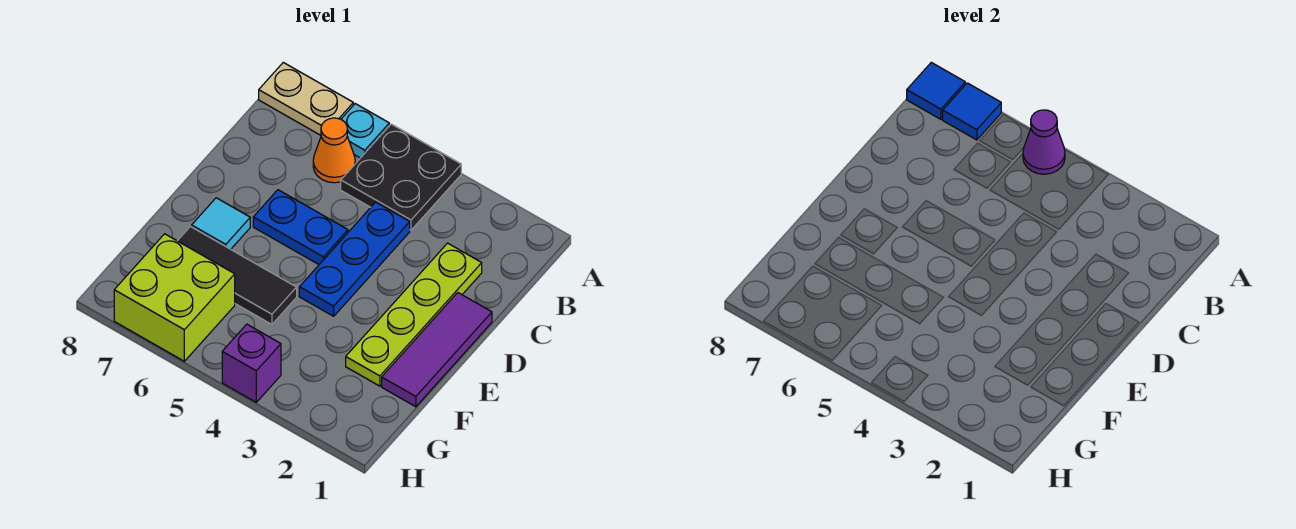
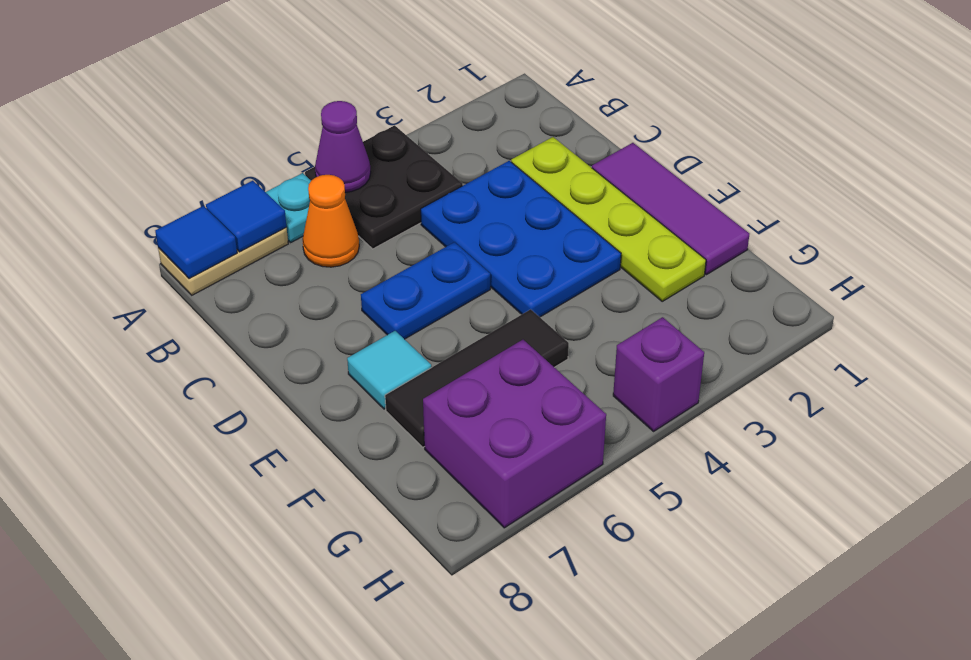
blue plate C4:E4 level 1 -> blue plate C3:E4 level 1
lime brick G6:H7 level 1 -> purple brick G6:H7 level 1

